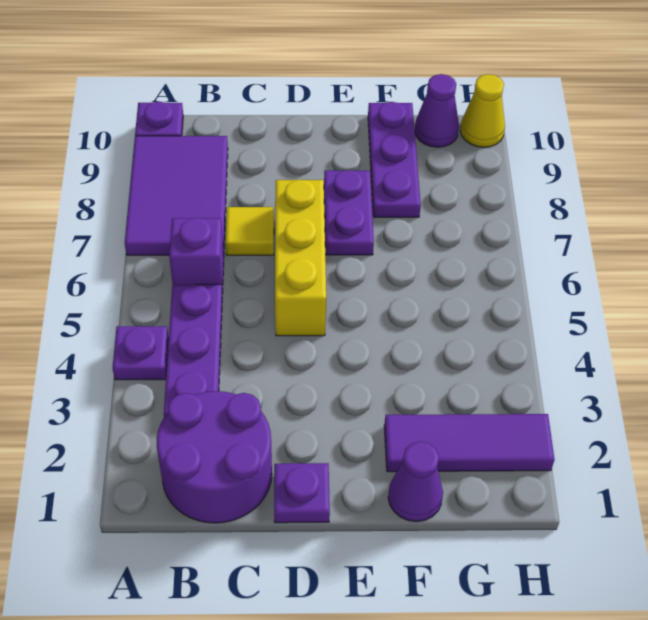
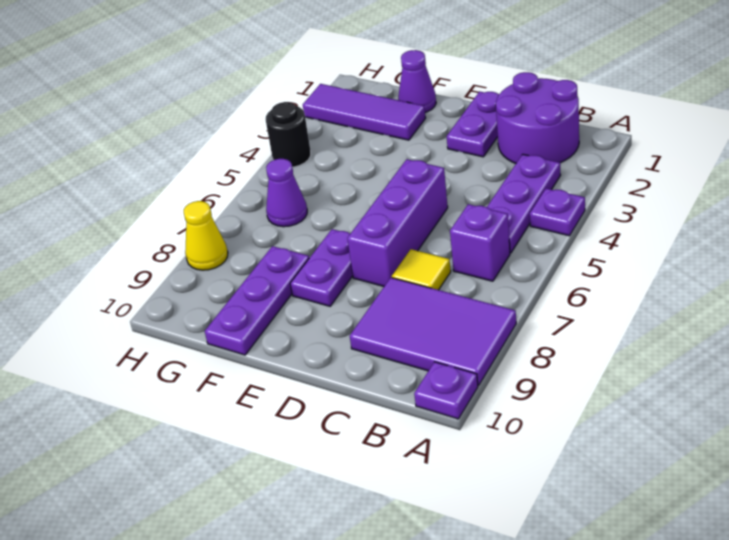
purple tile A7:B9 level 1 -> purple tile A8:C9 level 1
purple plate D1 level 1 -> purple plate D1:D2 level 1
yellow brick D5:D7 level 1 -> purple brick D5:D7 level 1
purple cone G10 level 1 -> purple cone G6 level 1
none -> black round brick H4 level 1
yellow cone H10 level 1 -> yellow cone H8 level 1

